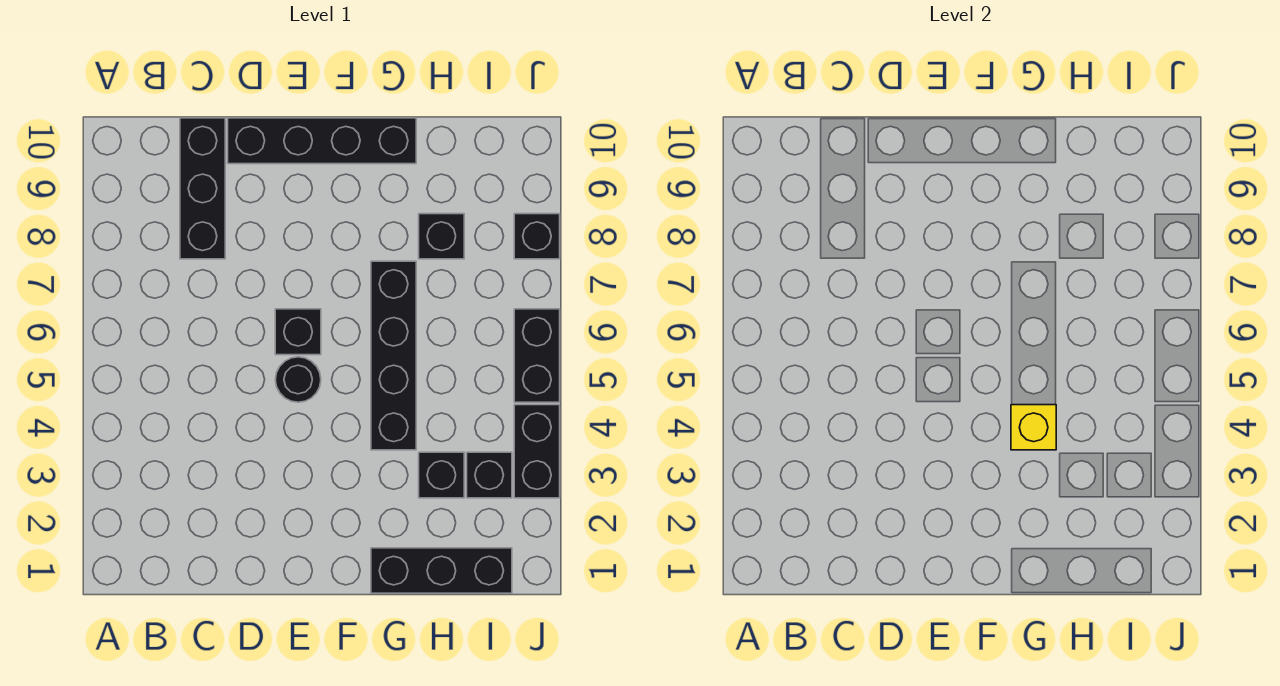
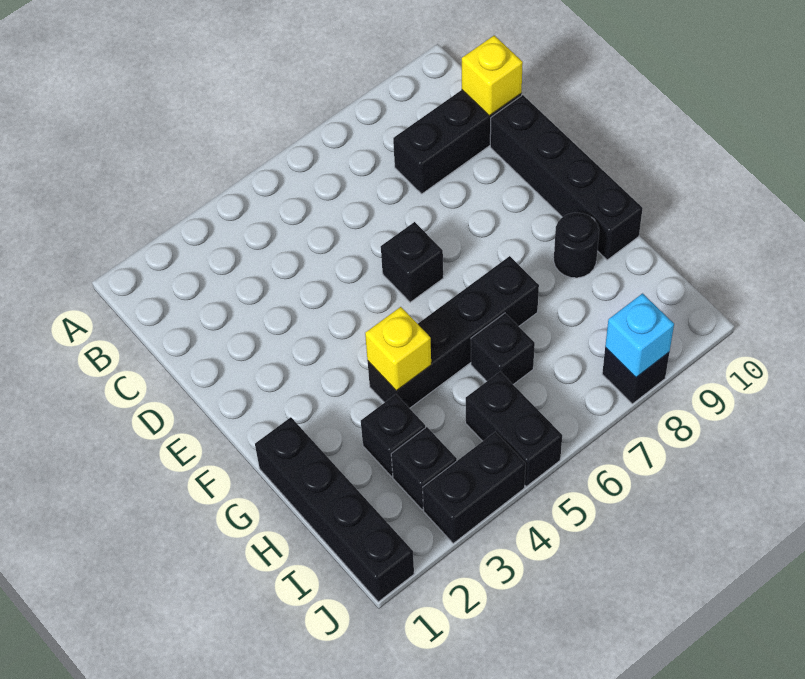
none -> yellow brick C10 level 2
black round brick E5 level 1 -> black round brick G9 level 1
black brick G1:I1 level 1 -> black brick G1:J1 level 1
black brick H8 level 1 -> black brick H6 level 1
black brick J5:J6 level 1 -> black brick I5:J5 level 1
none -> cyan brick J8 level 2

